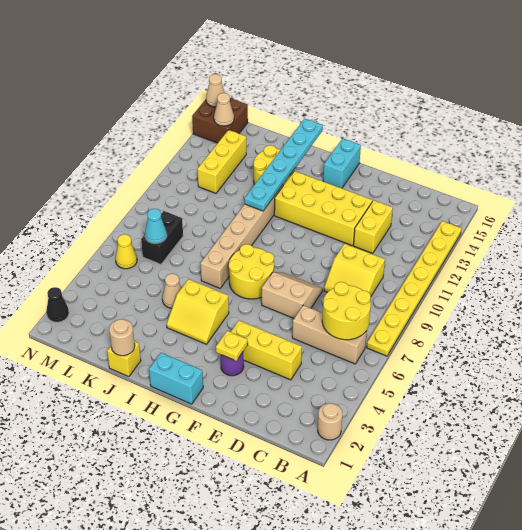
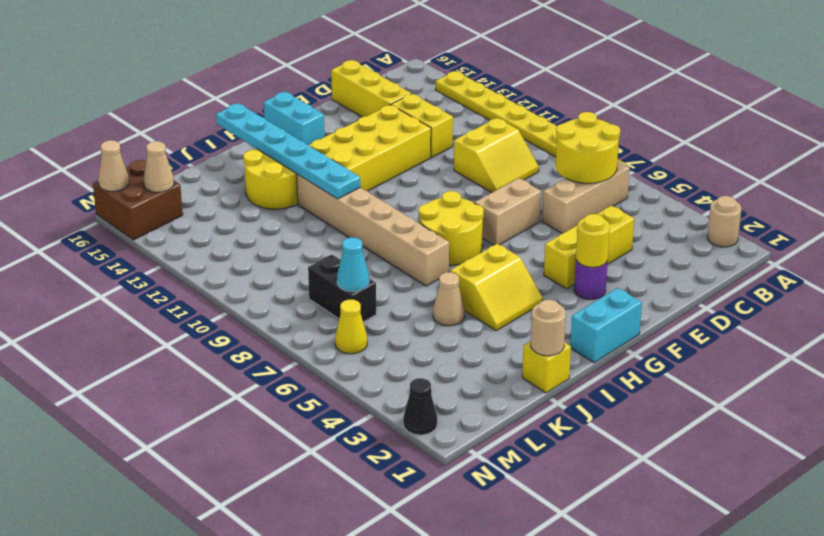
yellow plate F3 level 2 -> yellow round brick F3 level 2
yellow brick L12:L14 level 1 -> yellow brick D14:D16 level 1

